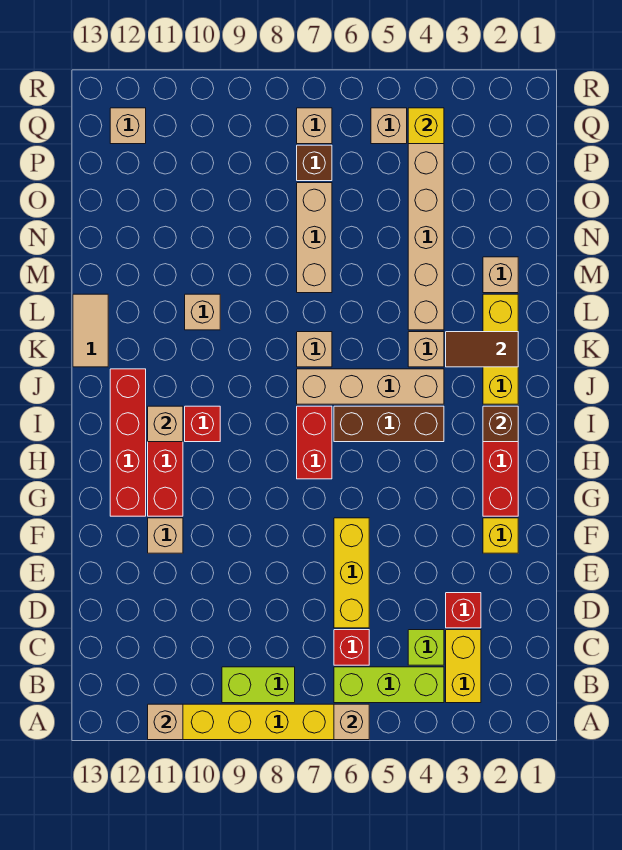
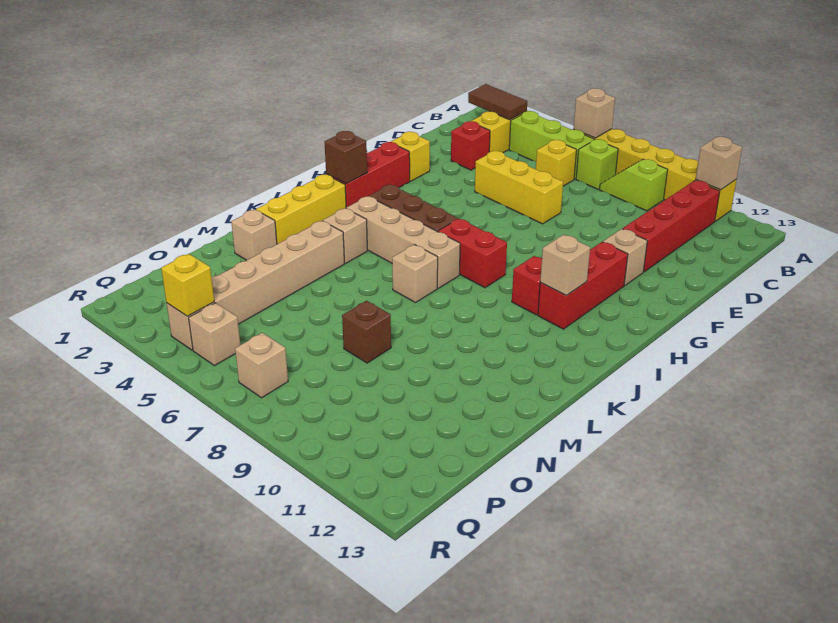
lime brick B8:B9 level 1 -> lime slope B8:B9 level 1 top 9
lime brick C4 level 1 -> lime brick B7 level 1
red brick C6 level 1 -> yellow brick C6 level 1
yellow brick D6:F6 level 1 -> yellow brick E5:E7 level 1
red brick G12:J12 level 1 -> red brick B11:E11 level 1
red brick H7:I7 level 1 -> red brick I7:I8 level 1
brown tile K2:K3 level 2 -> brown tile B2:B3 level 2
tan tile K13:L13 level 1 -> none
tan brick L10 level 1 -> none
tan brick M7:O7 level 1 -> none
brown brick P7 level 1 -> brown brick N8 level 1
tan brick Q12 level 1 -> none

